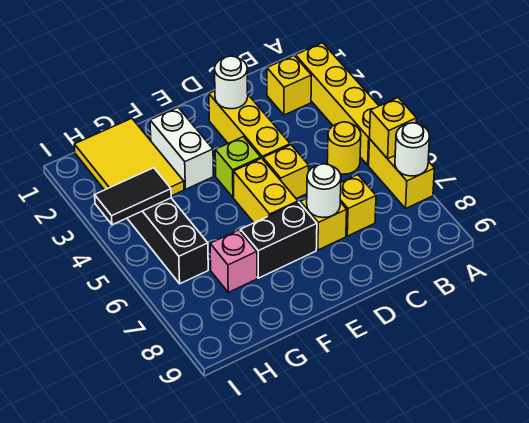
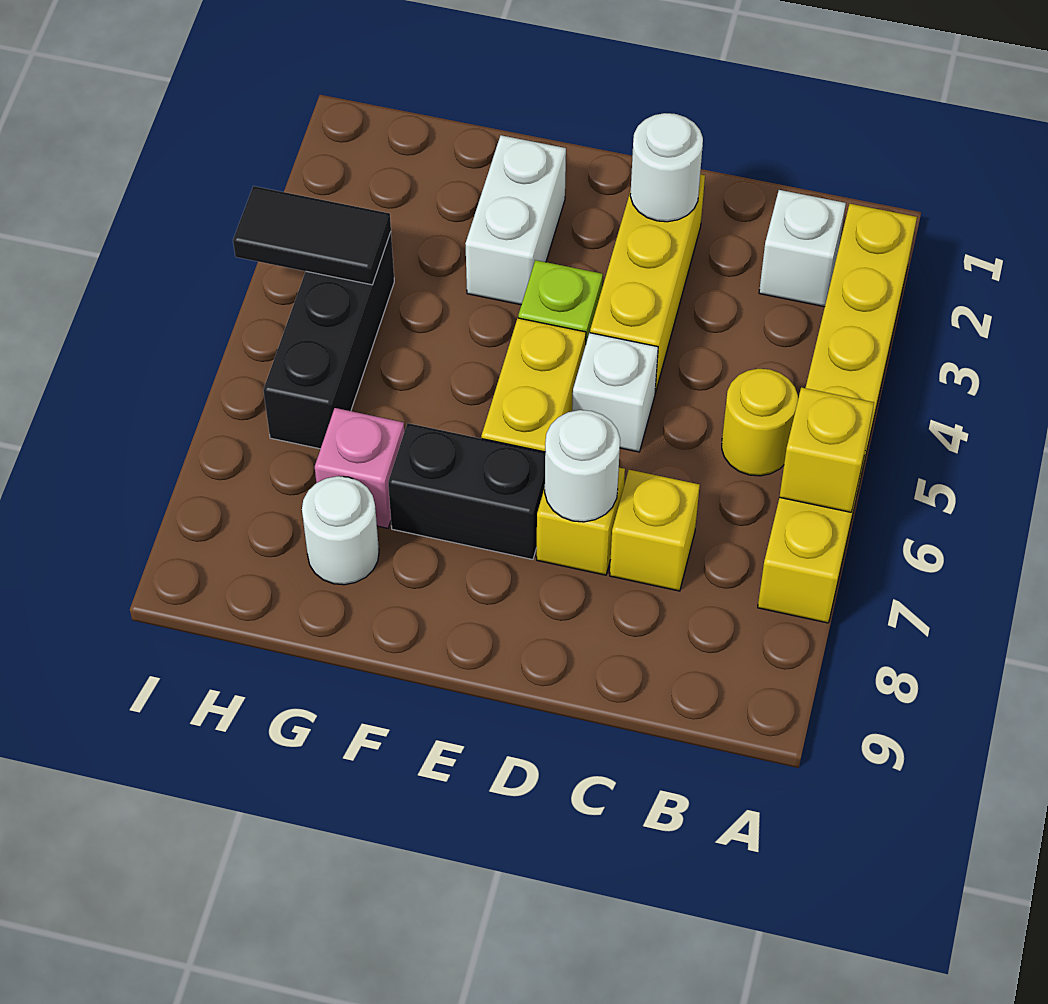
white round brick A7 level 2 -> white round brick G8 level 1
yellow brick B2 level 1 -> white brick B2 level 1
yellow brick D5 level 1 -> white brick D5 level 1
yellow tile G1:H3 level 1 -> none

